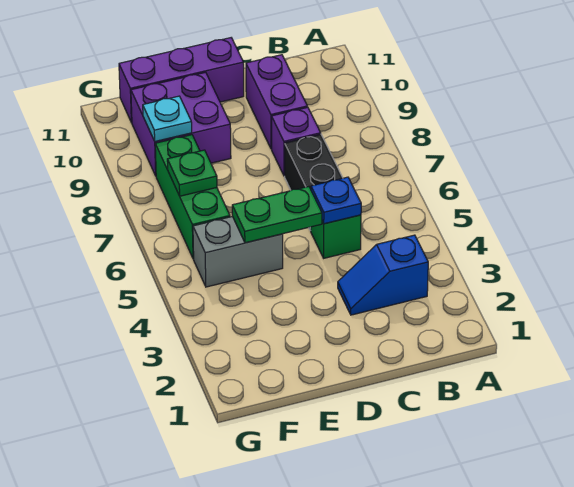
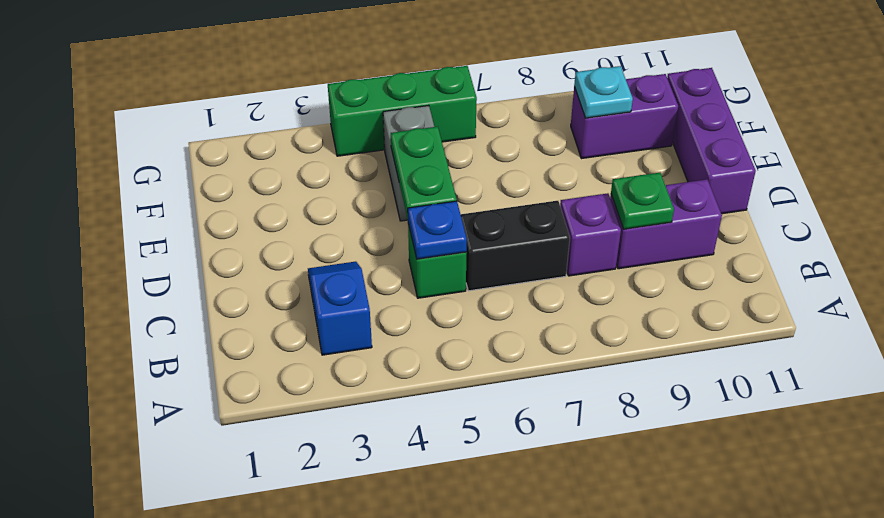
purple brick E9:F10 level 1 -> purple brick F9:F10 level 1
green brick F6:F8 level 1 -> green brick G4:G6 level 1
green plate F7 level 2 -> green plate C9 level 2

